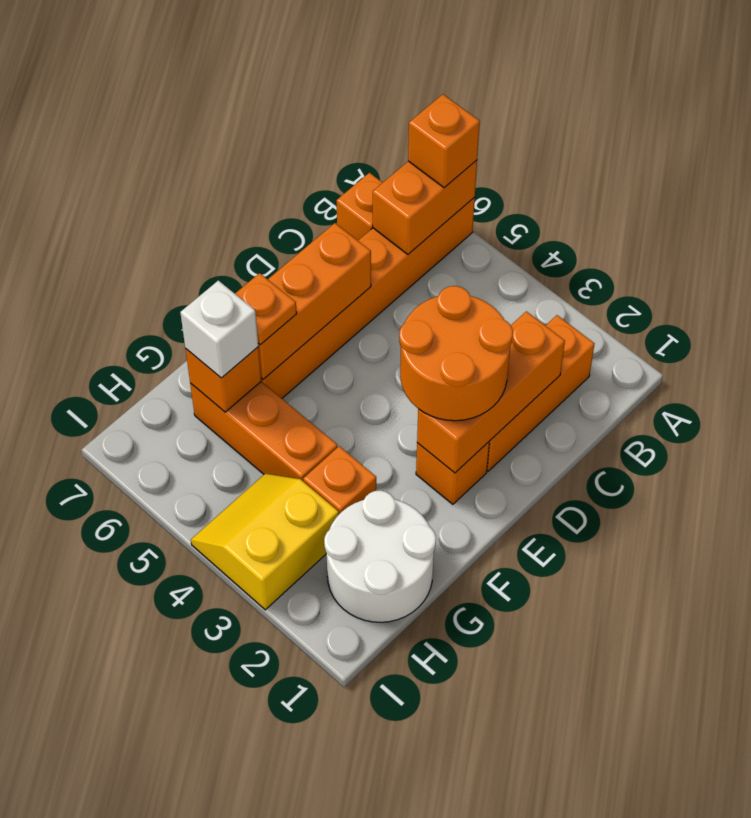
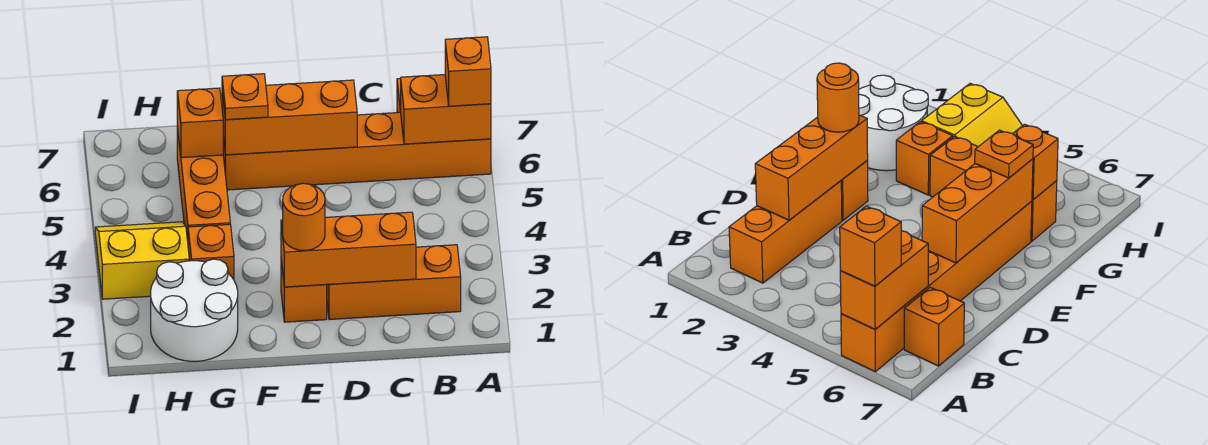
orange round brick D2:E3 level 3 -> orange round brick E2 level 3
white brick G6 level 3 -> none

